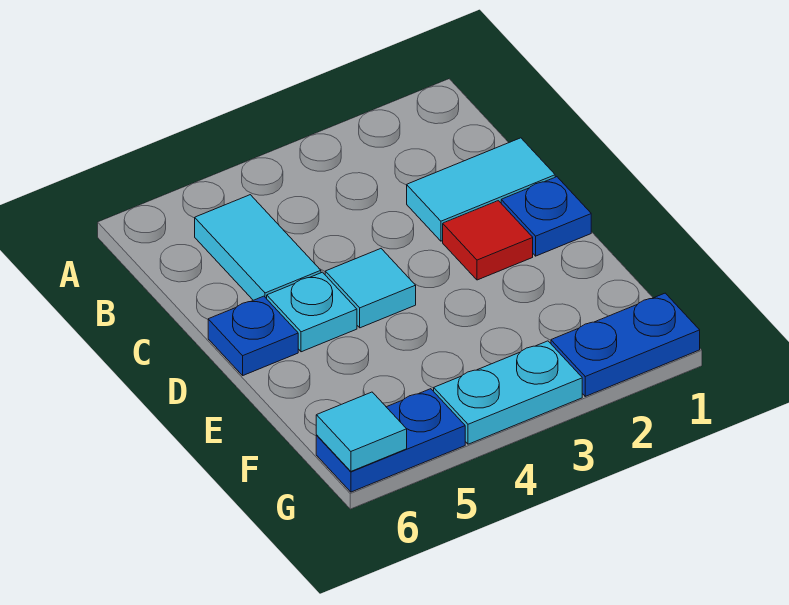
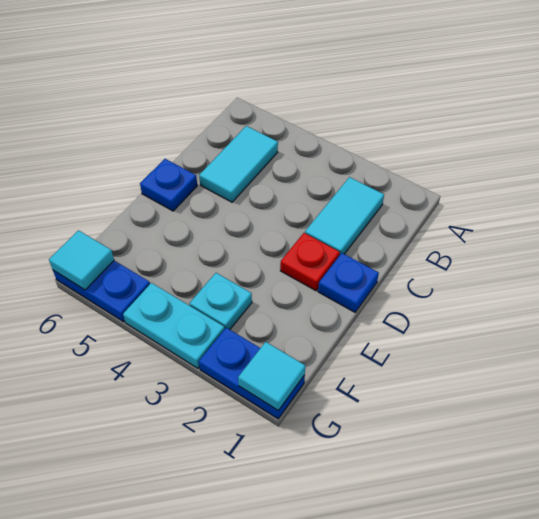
cyan tile C1:C2 level 1 -> cyan tile B2:C2 level 1
red tile D2 level 1 -> red plate D2 level 1
cyan tile D4 level 1 -> cyan tile G1 level 2
cyan plate D5 level 1 -> cyan plate F3 level 1

